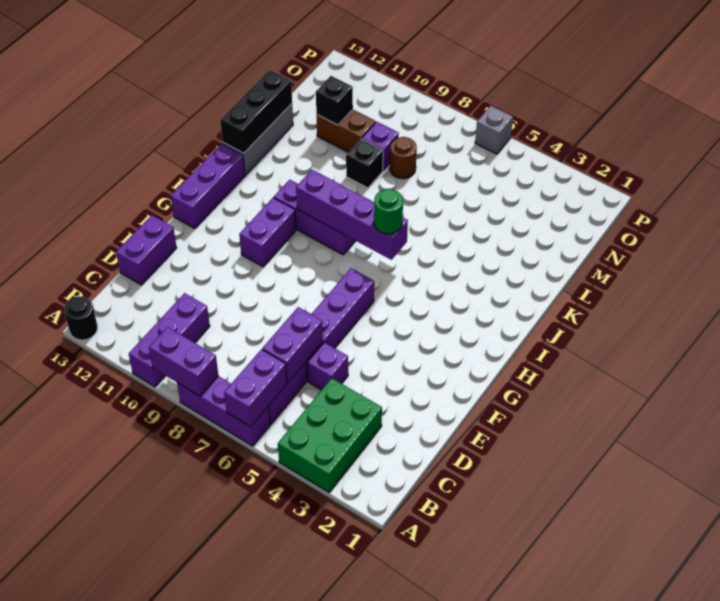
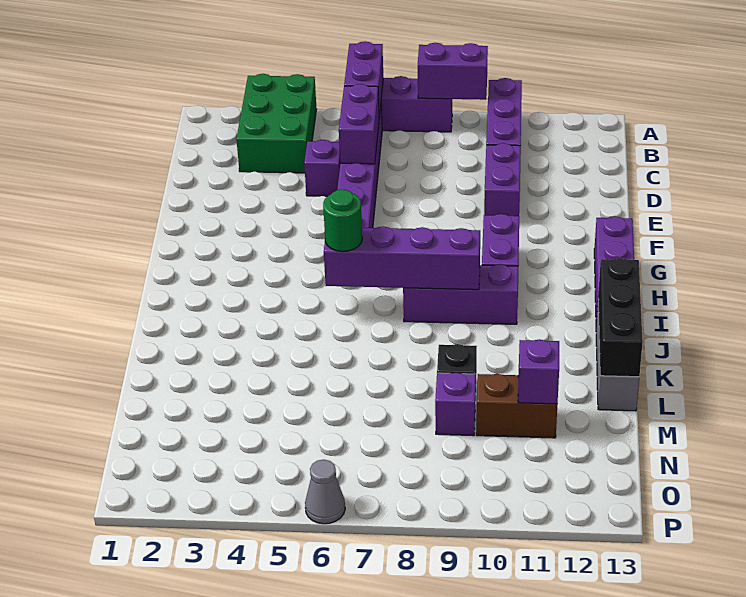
black round brick A13 level 1 -> none
purple brick D13:E13 level 1 -> purple brick D10:E10 level 1
brown round brick M8 level 1 -> none
black brick M11 level 2 -> purple brick M11 level 2
grey brick P6 level 1 -> grey cone P6 level 1

